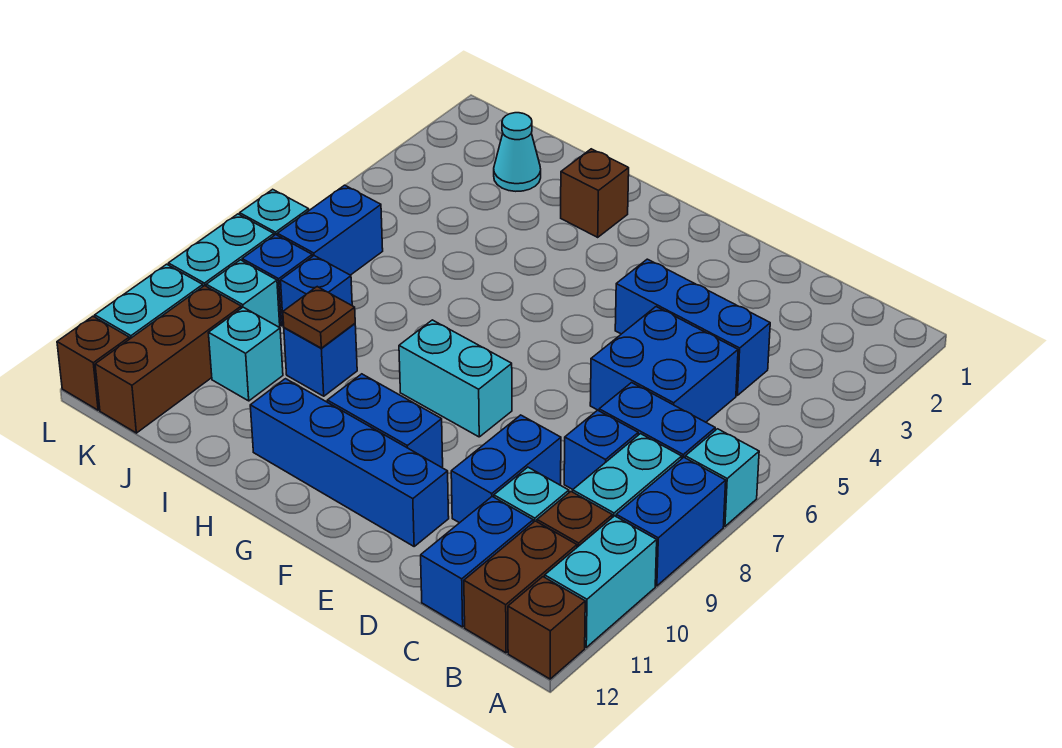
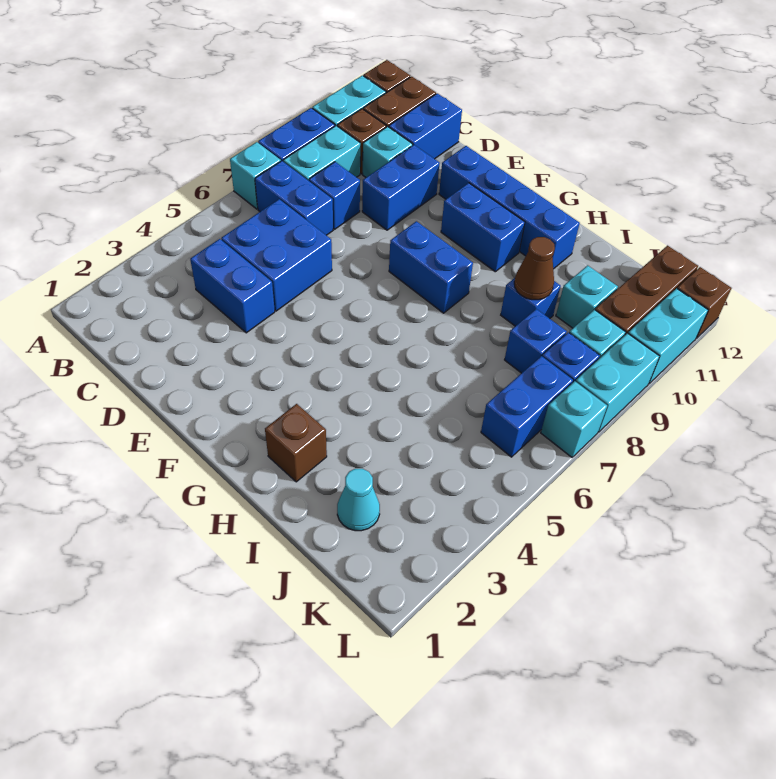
blue brick C4:E4 level 1 -> blue brick C4:D4 level 1
cyan brick F8:G8 level 1 -> blue brick F8:G8 level 1
brown plate I9 level 2 -> brown cone I9 level 2

